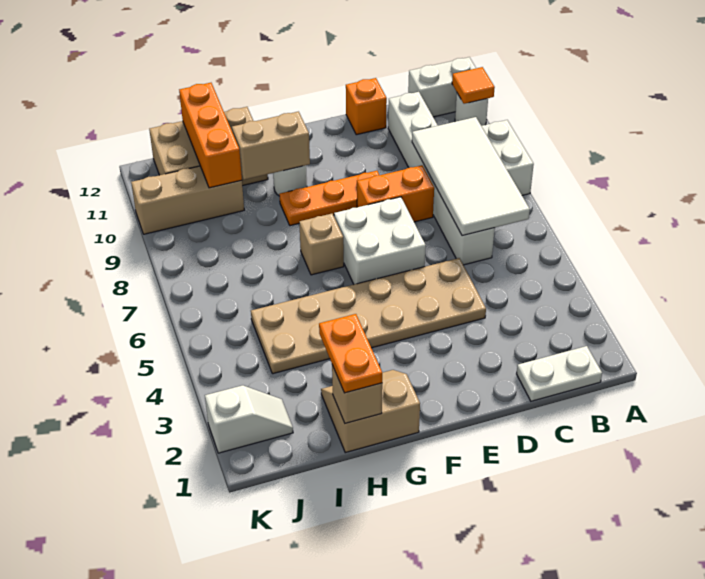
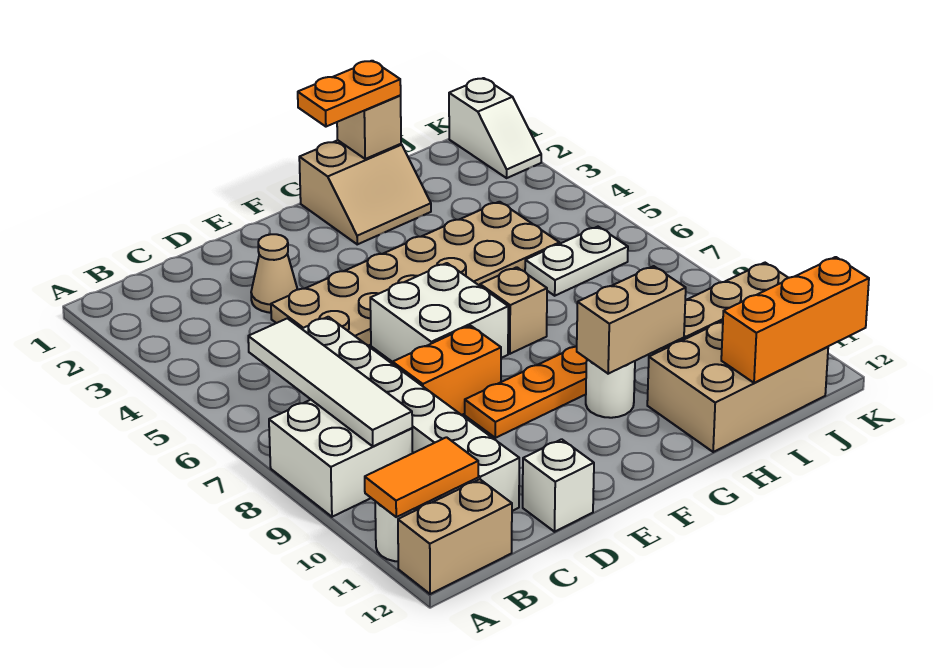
orange tile A11 level 2 -> orange tile A11:B11 level 2
white brick A12:B12 level 1 -> tan brick A12:B12 level 1
white plate B1:C1 level 1 -> white plate I6:J6 level 1
white tile B6:C9 level 2 -> white tile B6:B9 level 2
none -> tan cone D3 level 1
orange brick D12 level 1 -> white brick D12 level 1
orange plate H1:H2 level 3 -> orange plate G1:H1 level 3
orange brick I10:I12 level 2 -> orange brick I12:K12 level 2
white slope J2:K2 level 1 top K -> white slope K1:K2 level 1 top 1

